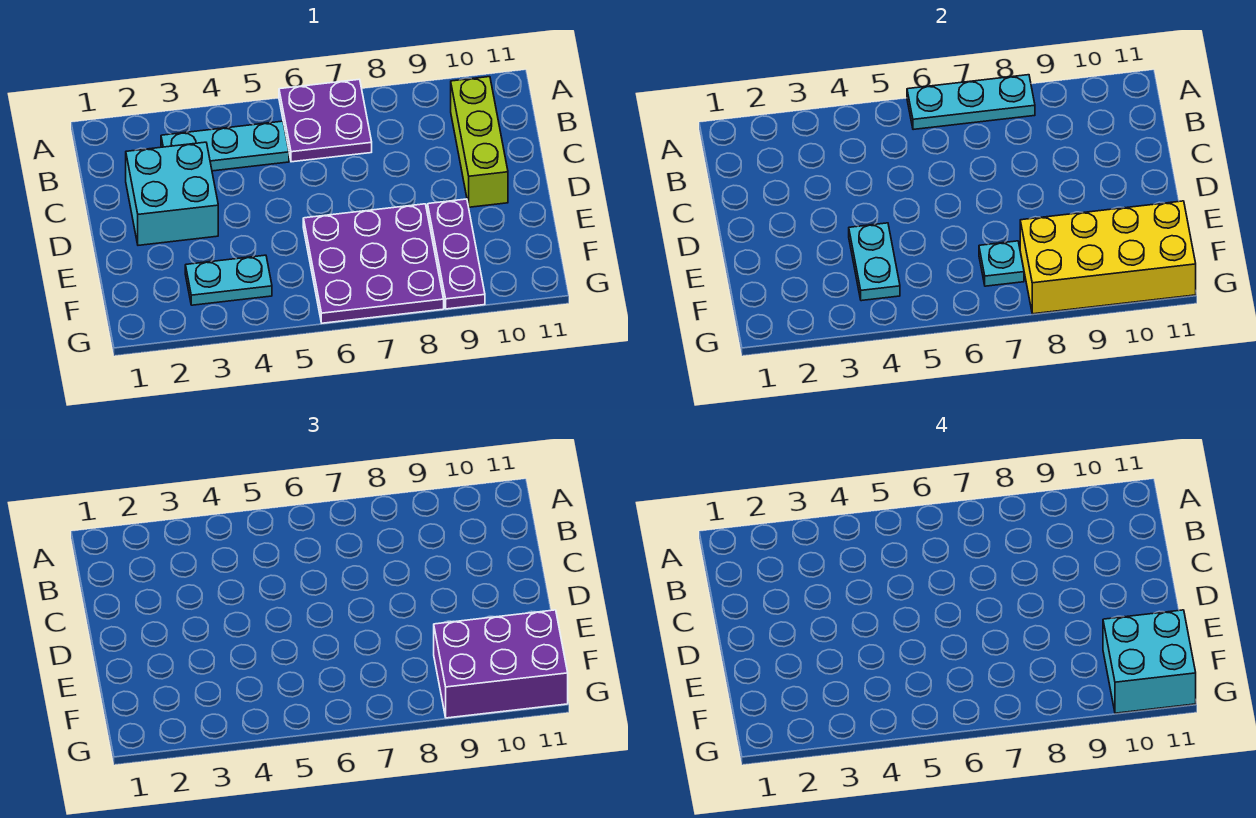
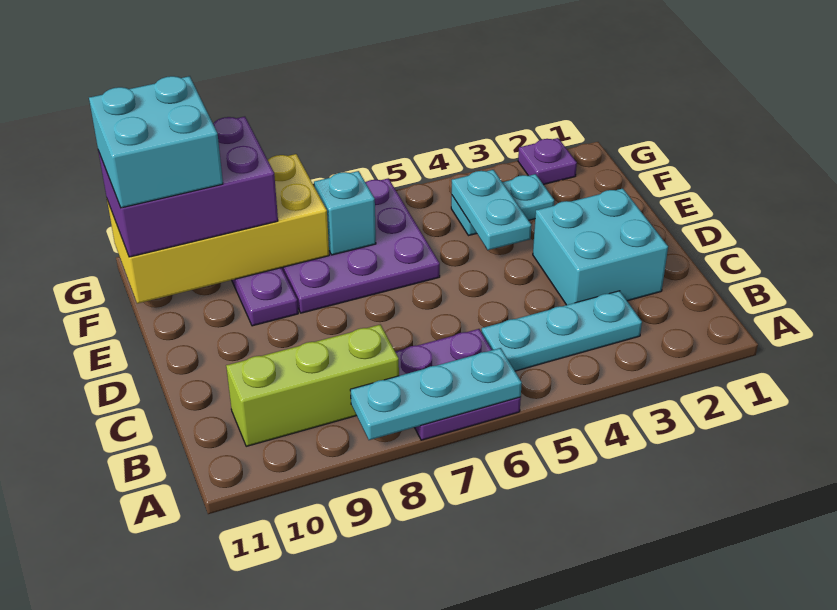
lime brick B10:D10 level 1 -> lime brick B8:B10 level 1
cyan plate F7 level 2 -> cyan brick F7 level 2
none -> purple plate G2 level 1

